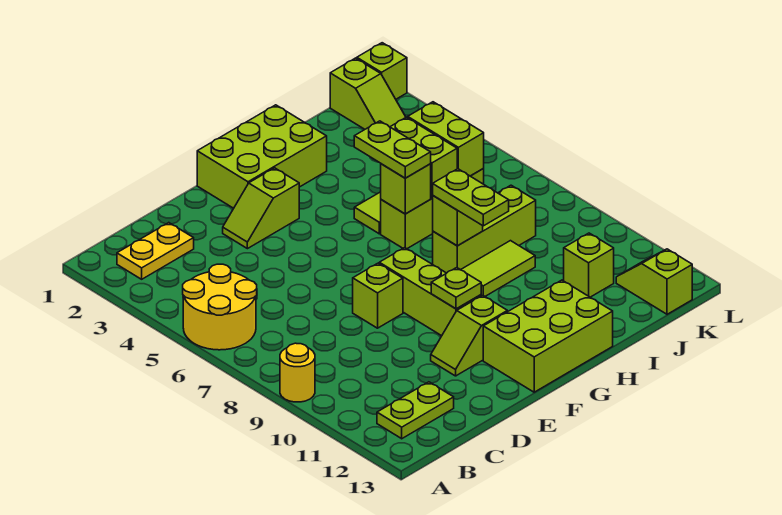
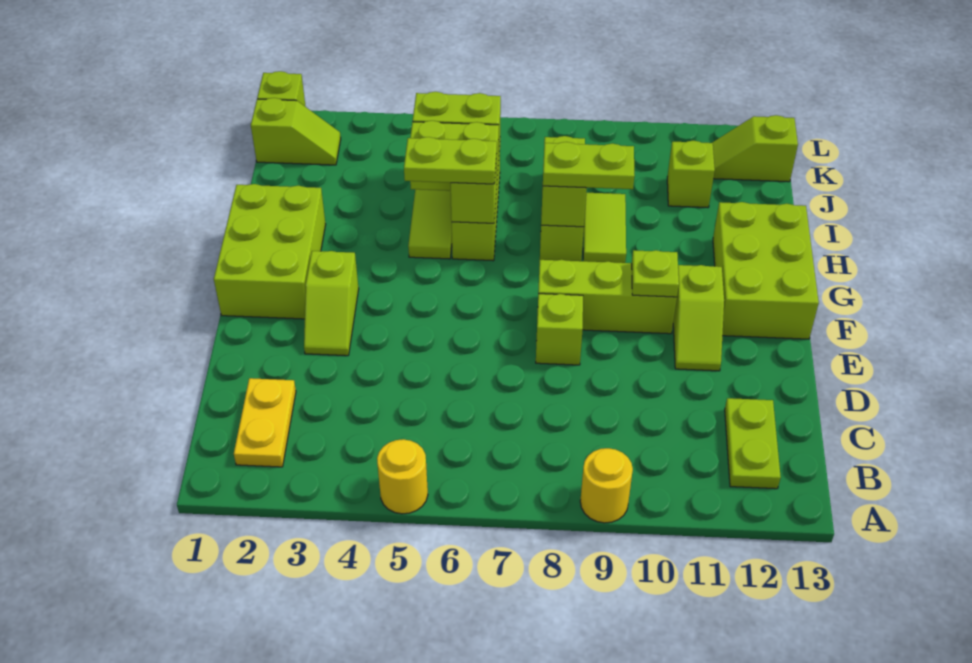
yellow round brick A5:B6 level 1 -> yellow round brick A5 level 1

